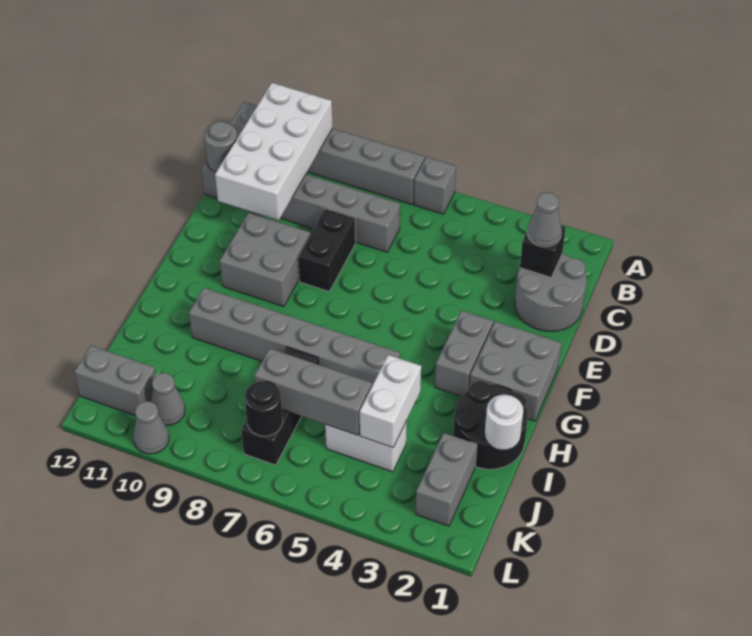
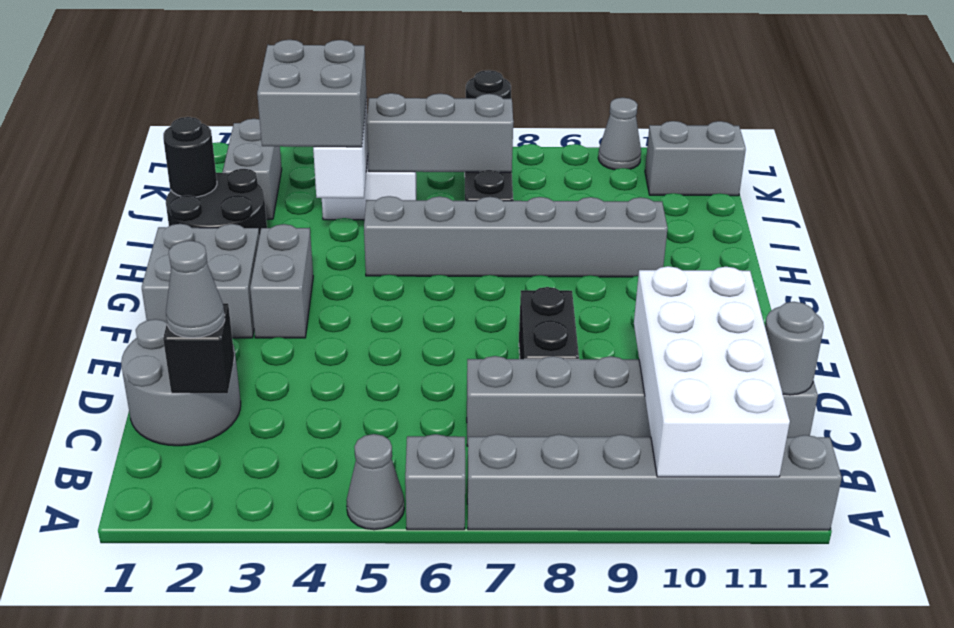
grey brick E9:F10 level 1 -> grey brick I3:J4 level 3
white round brick I1 level 2 -> black round brick I1 level 2
grey cone K10 level 1 -> grey cone A5 level 1

